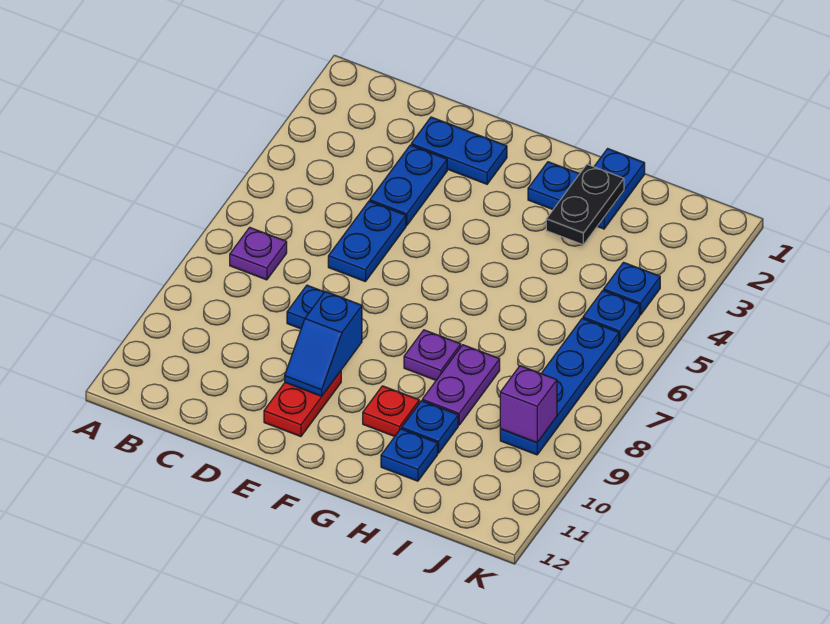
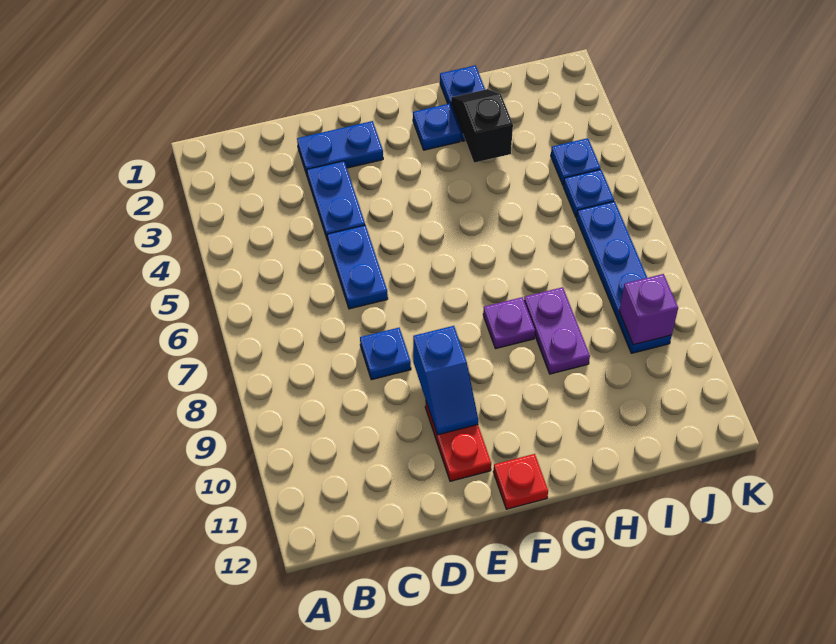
purple plate B7 level 1 -> none
red plate G10 level 1 -> red plate F12 level 1
black plate H2:H3 level 2 -> black slope H2:H3 level 2 top 3
blue plate H10 level 1 -> none
blue plate H11 level 1 -> none

